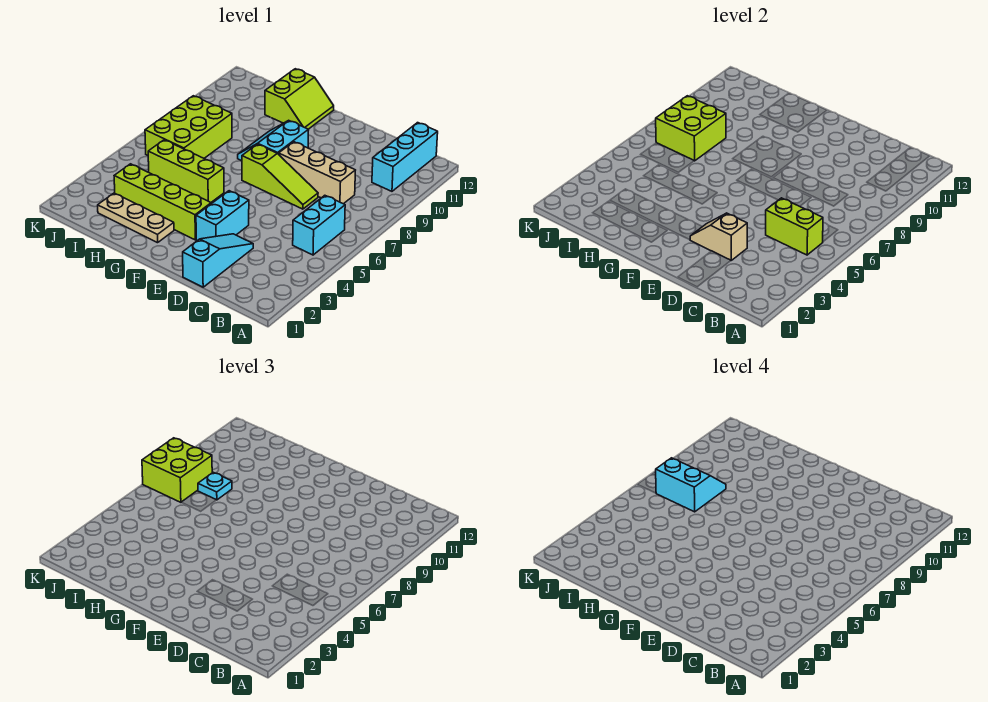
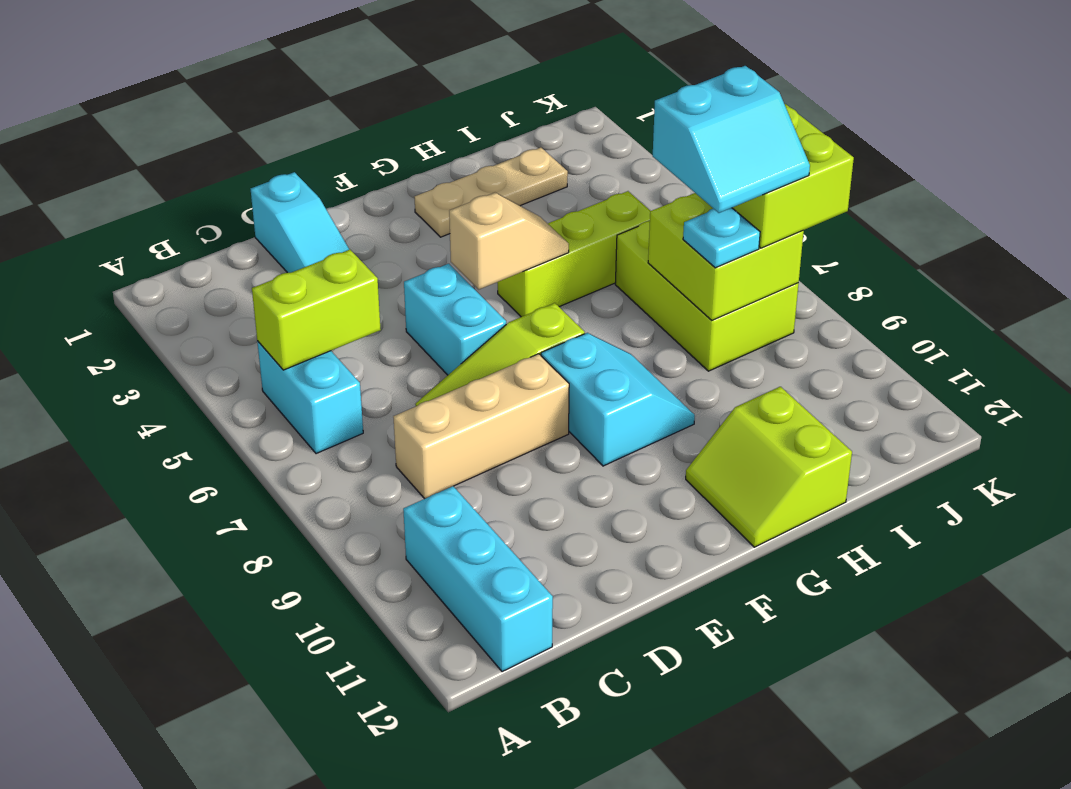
tan slope D3:E3 level 2 top D -> tan slope F5:G5 level 2 top F
cyan brick E3:E4 level 1 -> cyan brick E5:E6 level 1
lime brick F3:I3 level 1 -> none

